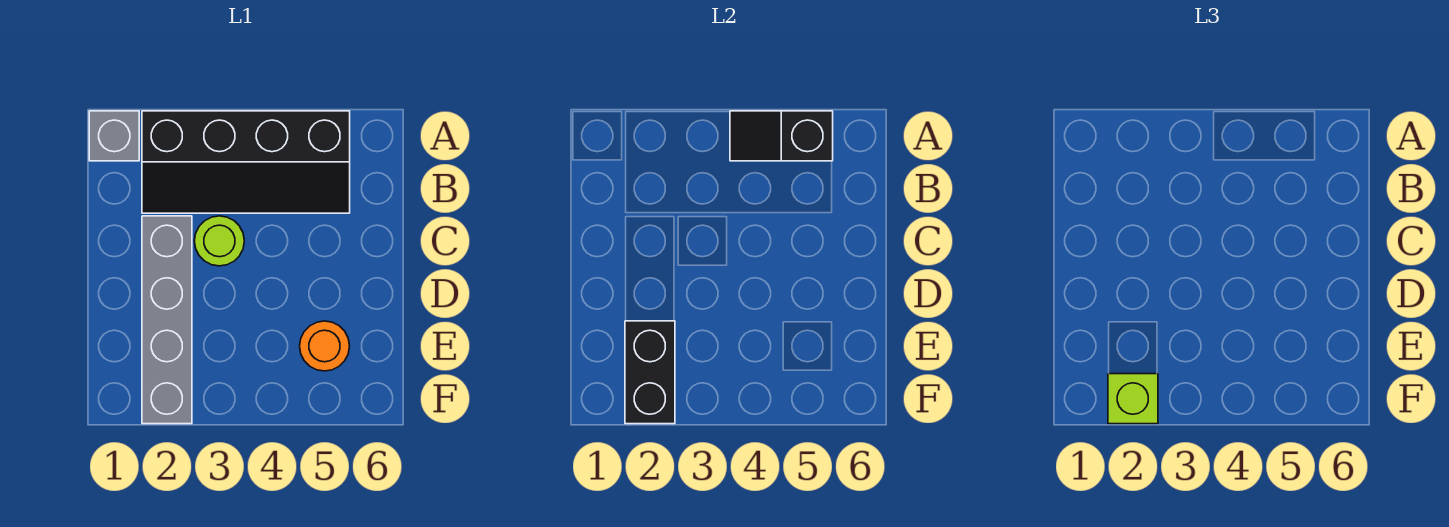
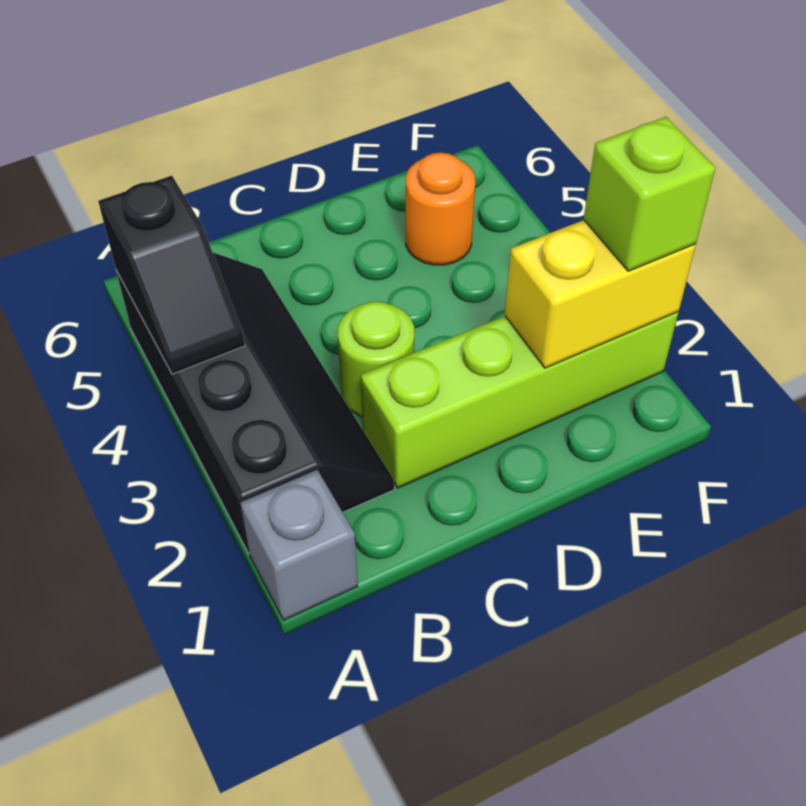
grey brick C2:F2 level 1 -> lime brick C2:F2 level 1
black brick E2:F2 level 2 -> yellow brick E2:F2 level 2

